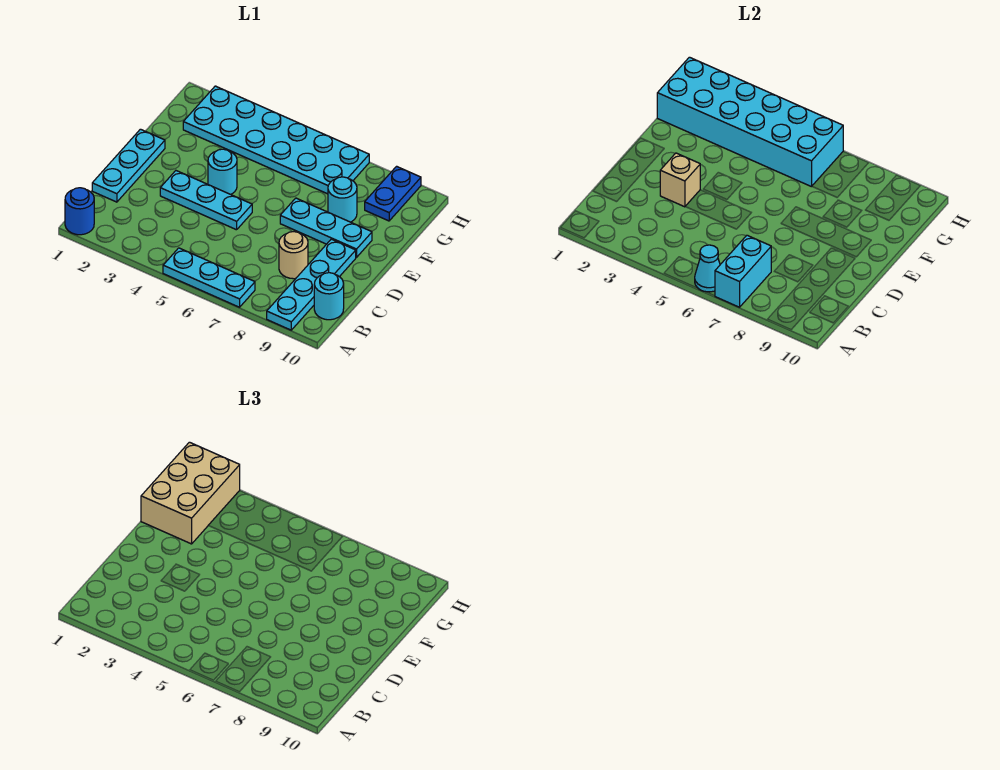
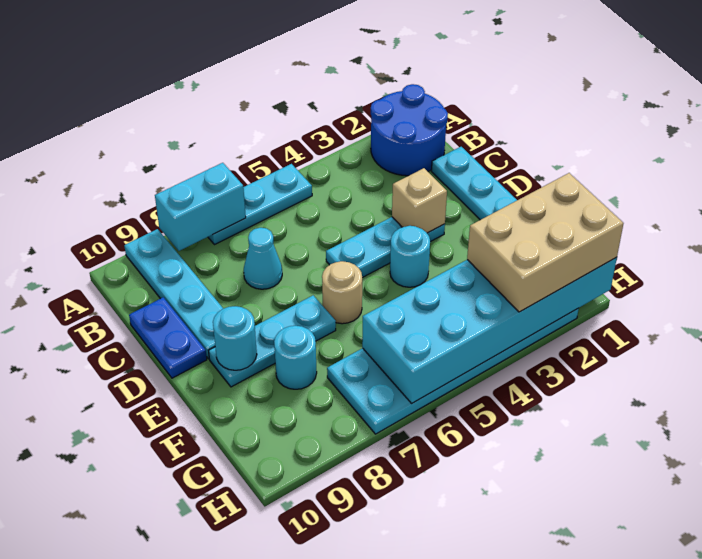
blue round brick A1 level 1 -> blue round brick A1:B2 level 1
cyan cone A6 level 2 -> cyan cone C7 level 1
cyan brick A7:B7 level 2 -> cyan brick A7:A8 level 2
cyan round brick B10 level 1 -> cyan round brick E9 level 2
tan round brick C8 level 1 -> tan round brick E6 level 1
tan brick F1:H2 level 3 -> tan brick G1:H3 level 3
blue plate G9:H9 level 1 -> blue plate C10:D10 level 1

